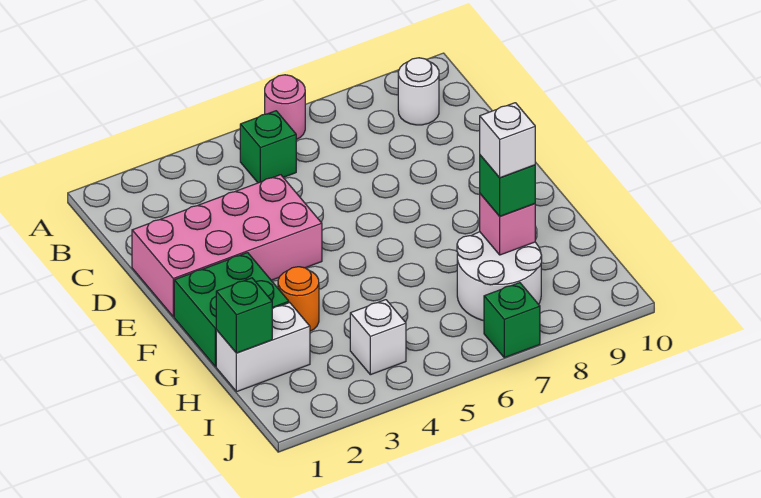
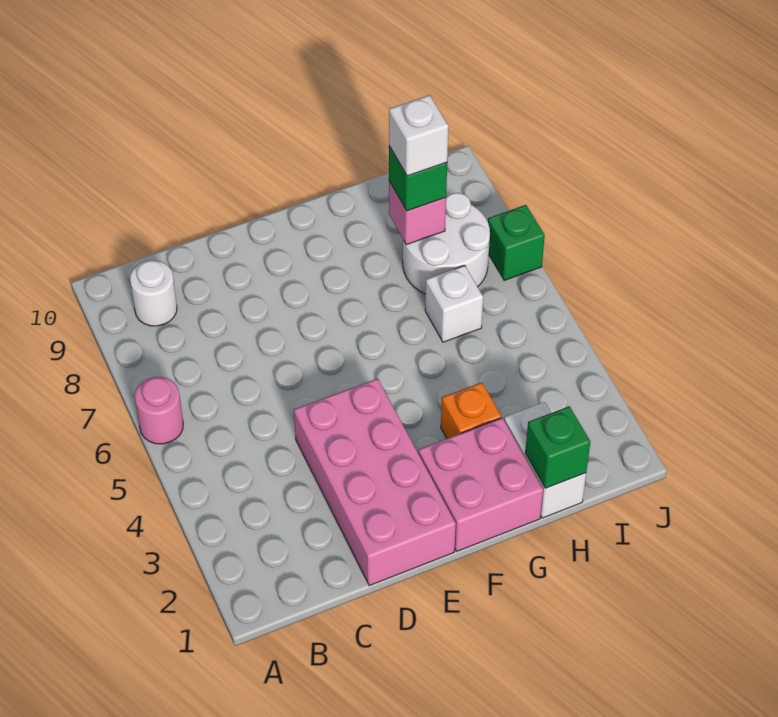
green brick B5 level 1 -> none
green brick F1:G2 level 1 -> pink brick F1:G2 level 1
orange round brick G3 level 1 -> orange brick G3 level 1
white brick I4 level 1 -> white brick H6 level 1

